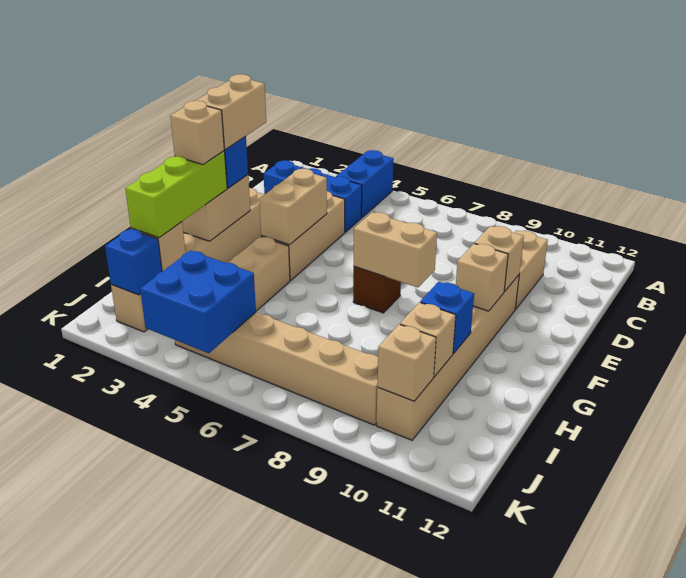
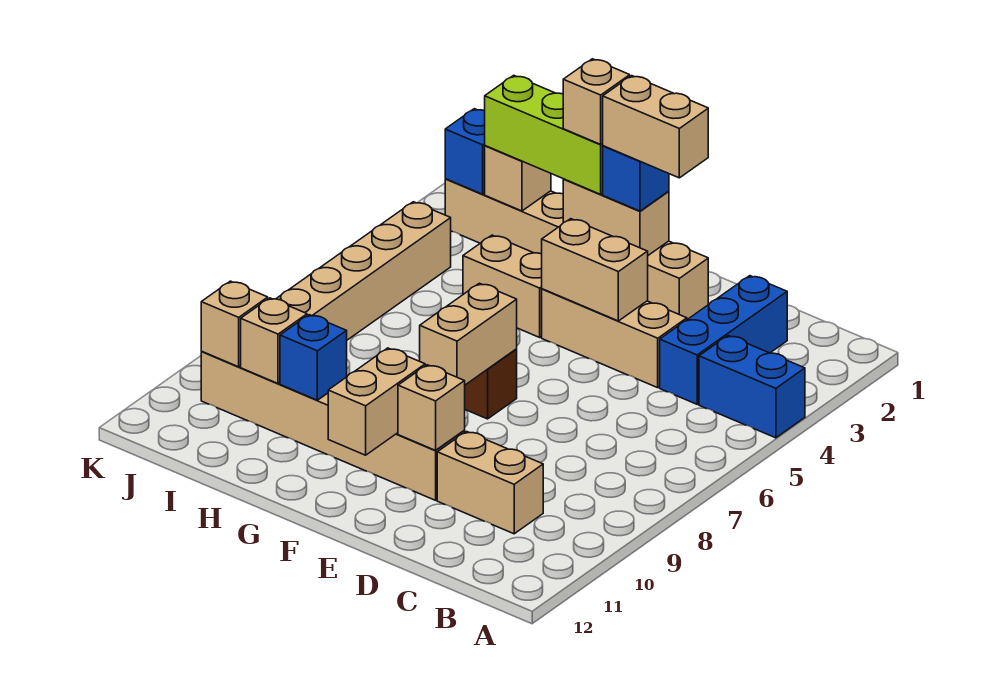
tan brick F10 level 2 -> tan brick F10:F11 level 2
blue brick J4:K5 level 2 -> none

